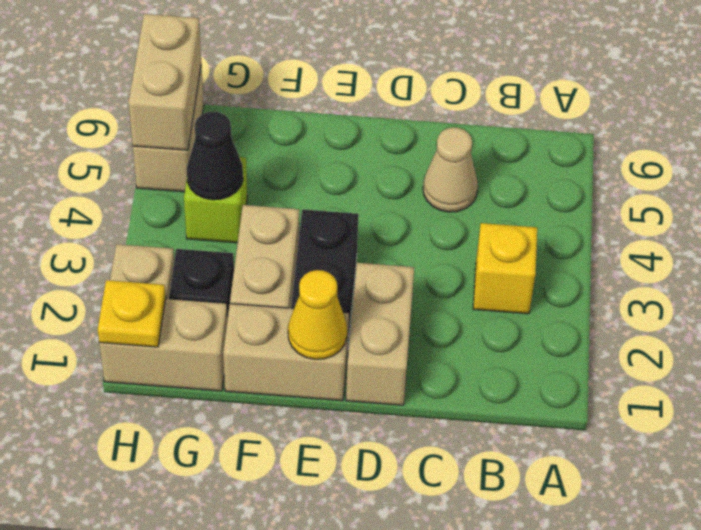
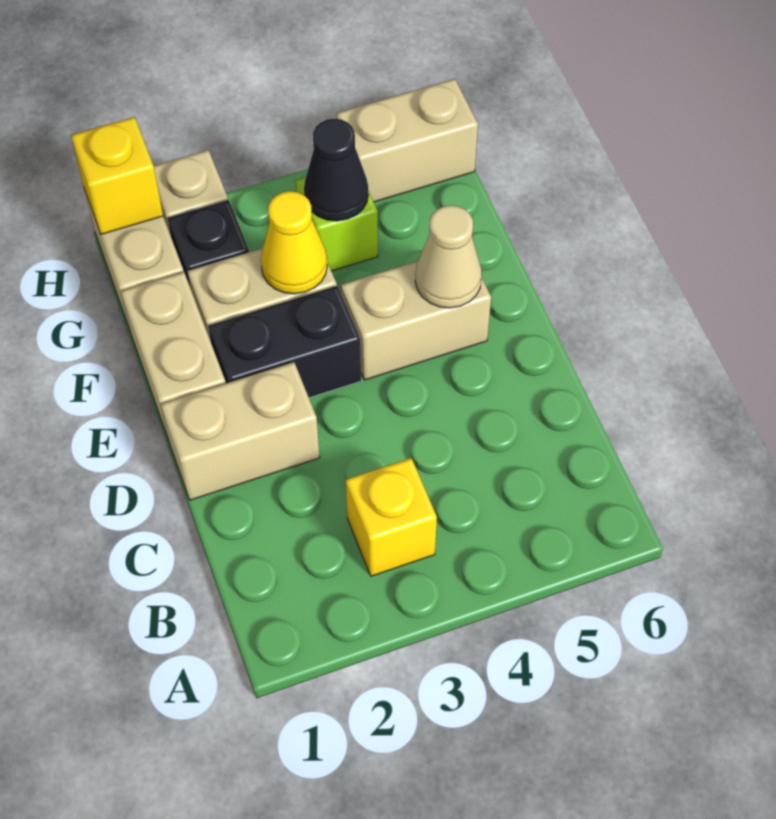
tan cone C5 level 1 -> tan cone E5 level 2
yellow cone E1 level 2 -> yellow cone F3 level 2
yellow plate H1 level 2 -> yellow brick H1 level 2
tan brick H5:H6 level 2 -> tan brick E4:E5 level 1

